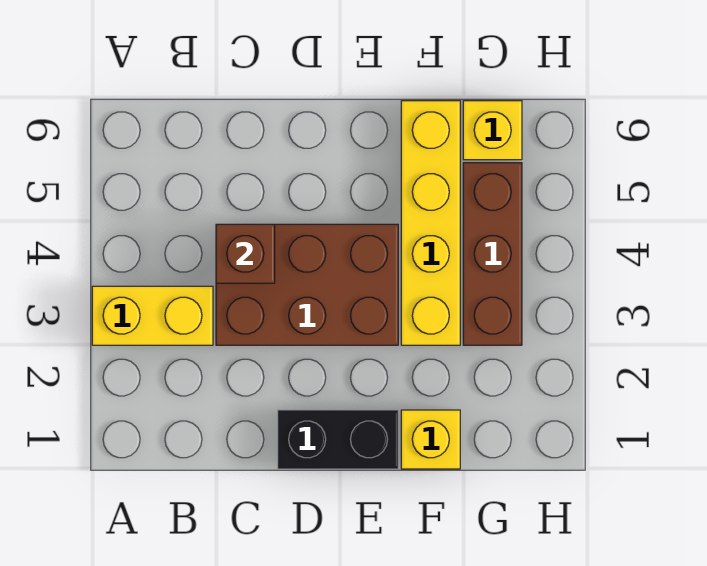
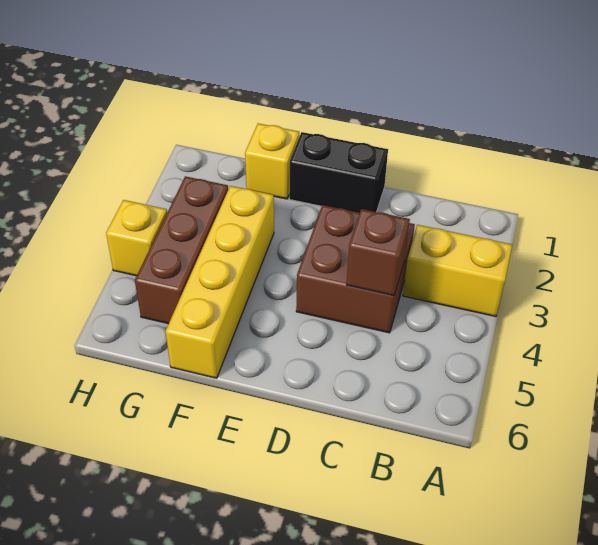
brown brick C3:E4 level 1 -> brown brick C3:D4 level 1
yellow brick G6 level 1 -> yellow brick H4 level 1

